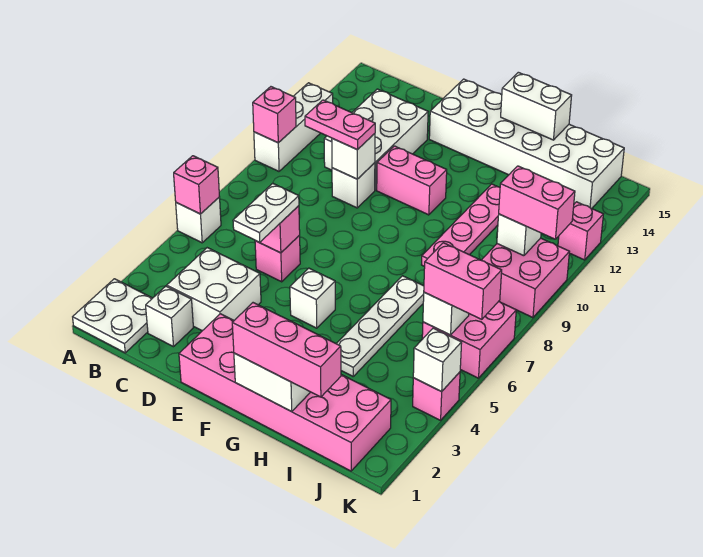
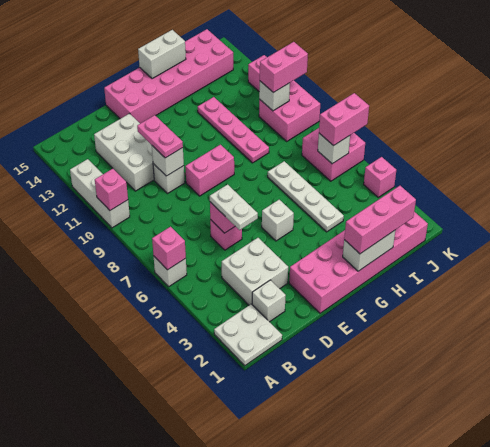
pink plate C10:D10 level 3 -> pink plate D10:D11 level 3
pink brick E11:F11 level 1 -> pink brick E9:F9 level 1
white brick E14:J15 level 1 -> pink brick E14:J15 level 1
white brick K4 level 2 -> none

